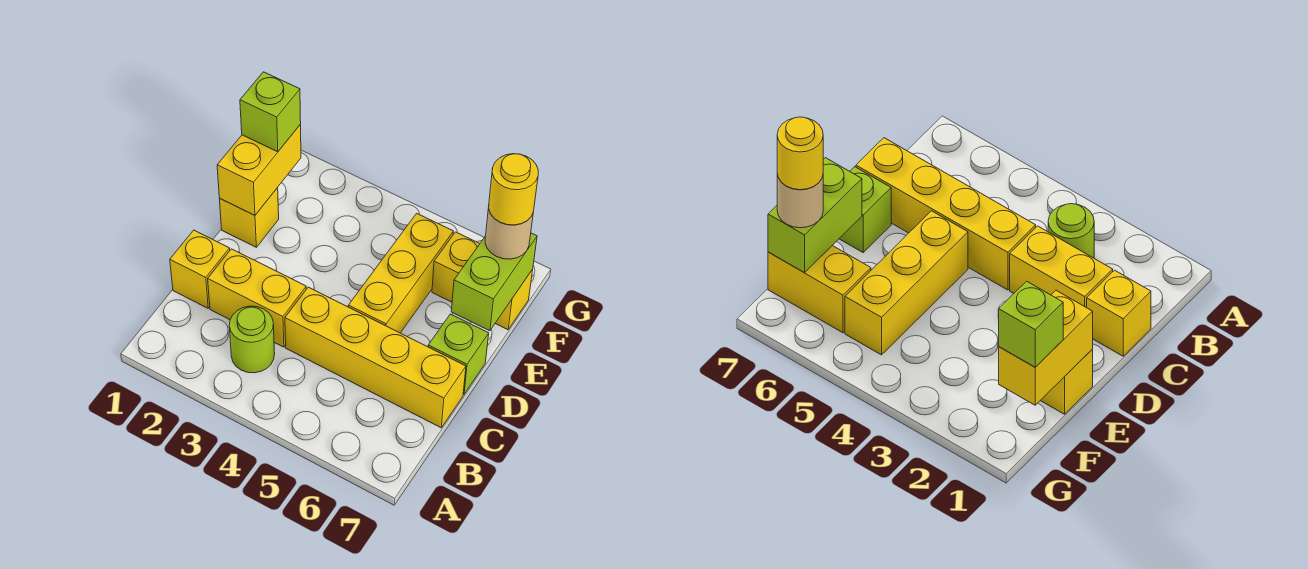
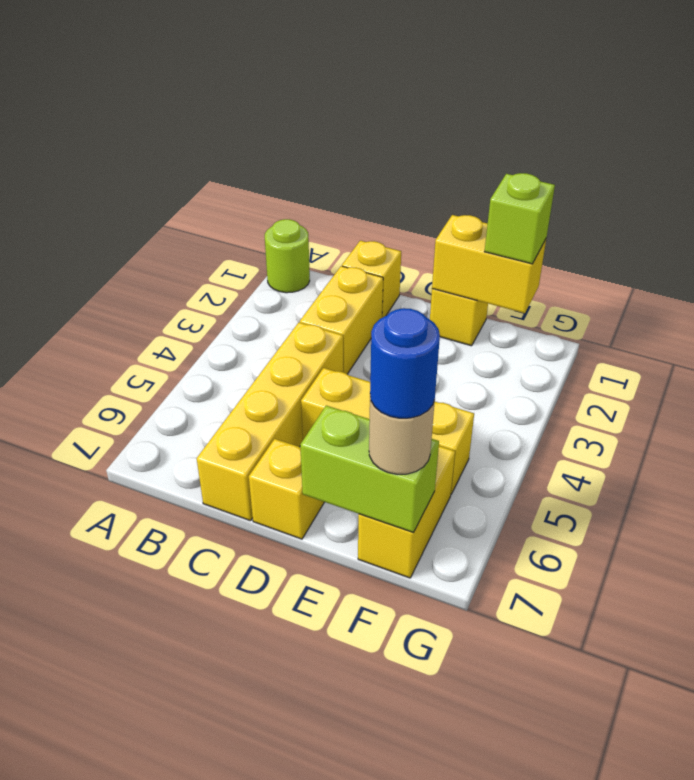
lime round brick B3 level 1 -> lime round brick A1 level 1
lime brick D7 level 1 -> yellow brick D7 level 1
yellow round brick F7 level 4 -> blue round brick F7 level 4

